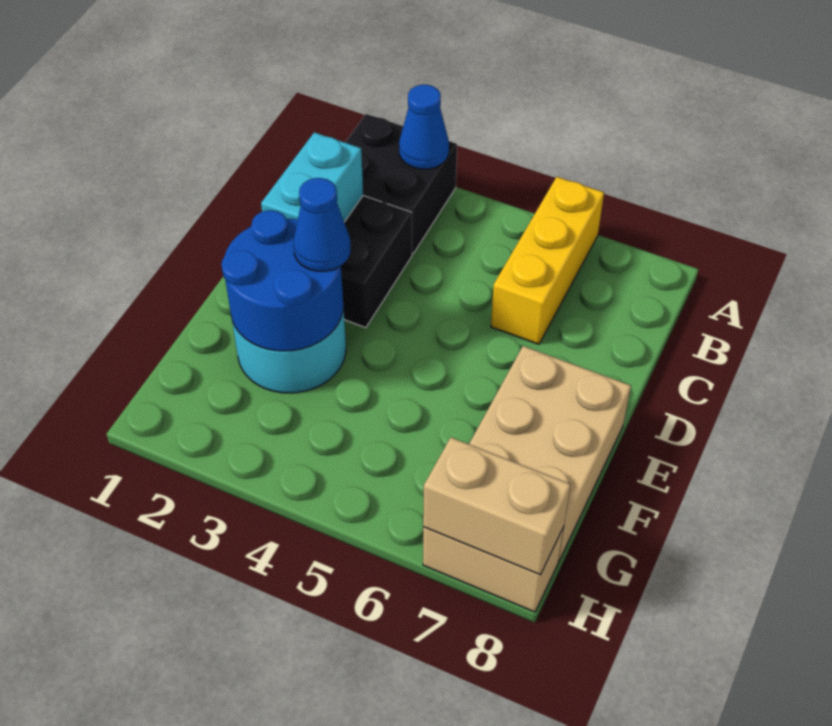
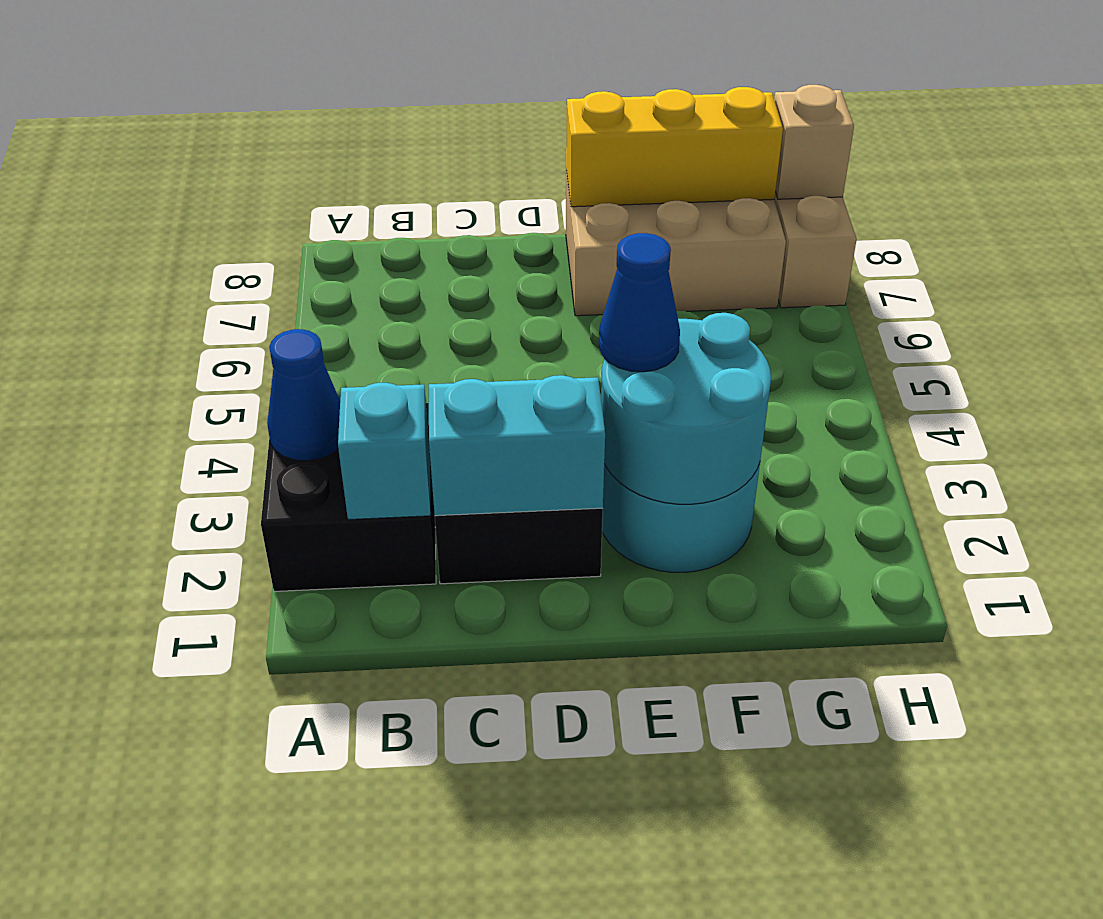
yellow brick A6:C6 level 1 -> yellow brick E8:G8 level 2
none -> cyan brick B2 level 2
blue round brick E2:F3 level 2 -> cyan round brick E2:F3 level 2
tan brick H7:H8 level 2 -> tan brick H8 level 2

